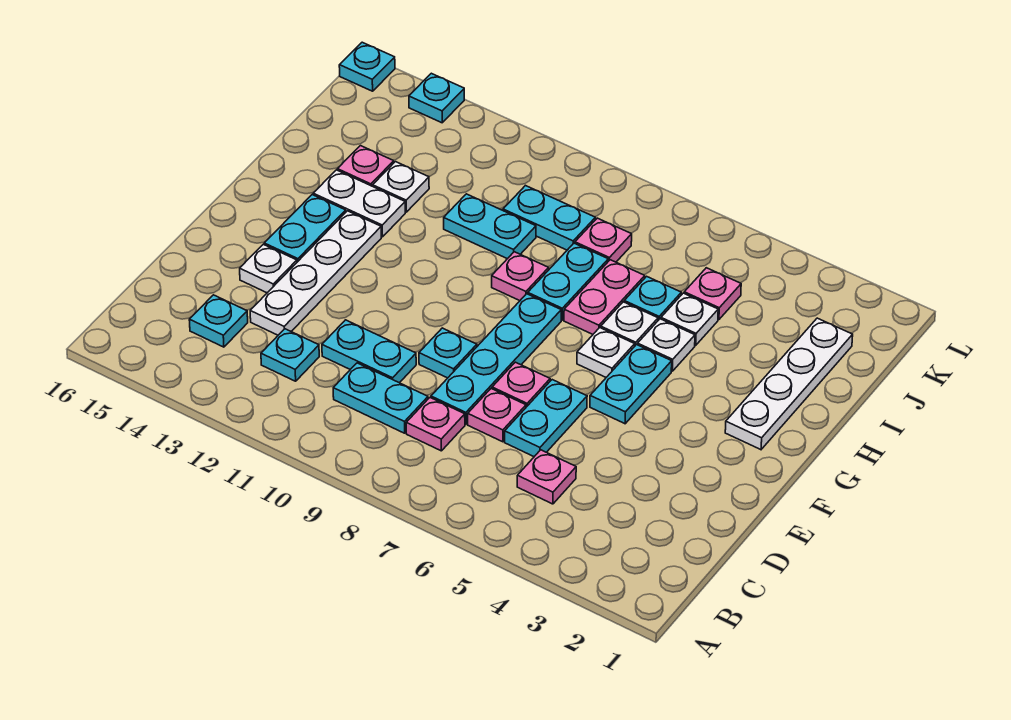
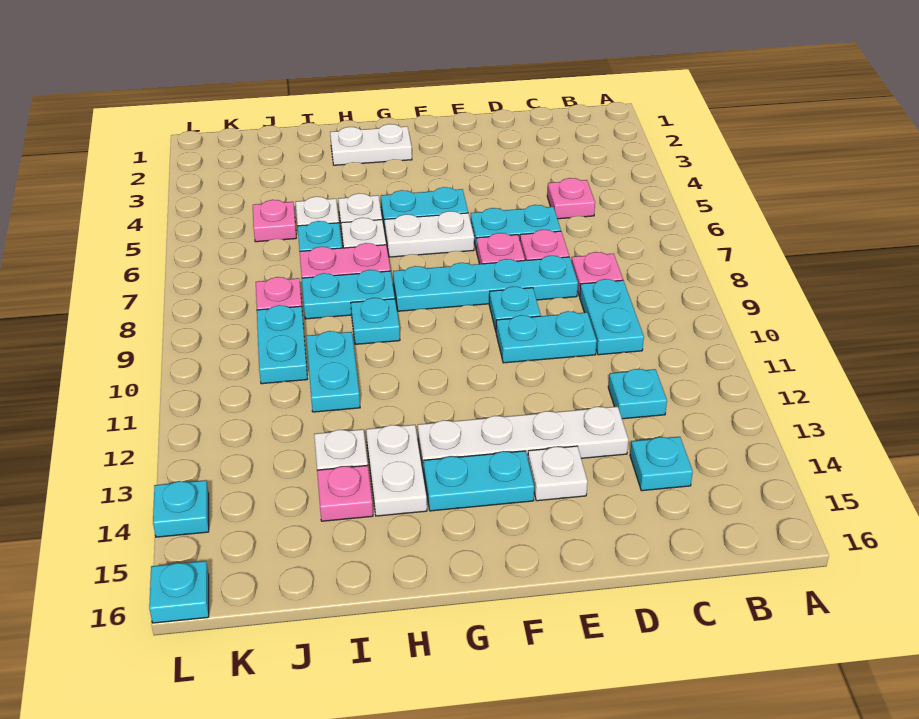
cyan plate D10:D11 level 1 -> cyan plate D10:E10 level 1
white plate G2:J2 level 1 -> white plate G2:H2 level 1
white plate G6 level 1 -> white plate F6:G6 level 1
pink plate H9 level 1 -> cyan plate H9 level 1

